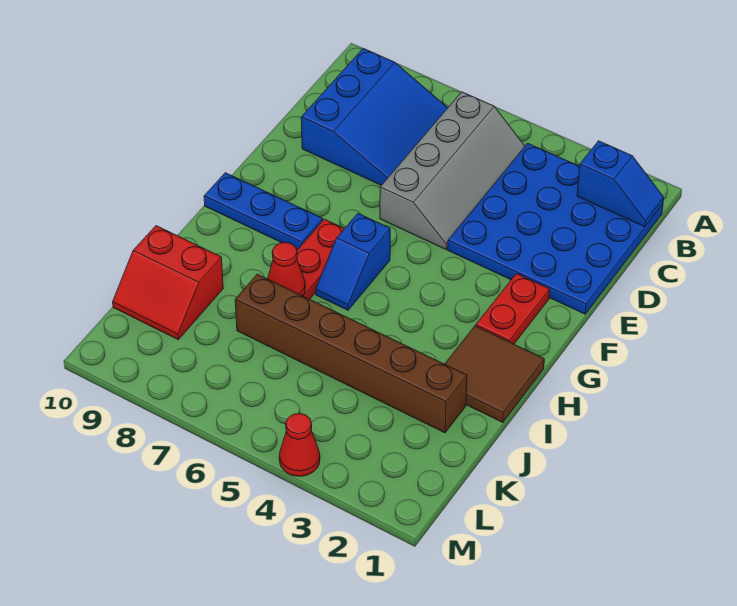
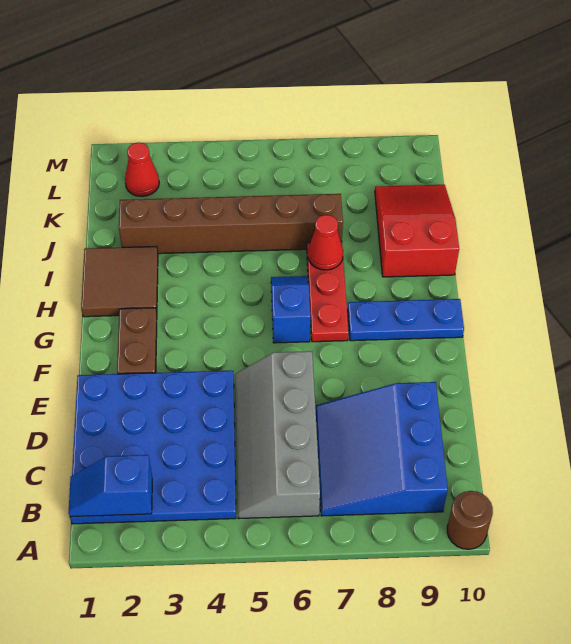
none -> brown round brick A10 level 1
red plate F2:G2 level 1 -> brown plate F2:G2 level 1
red slope J9:K10 level 1 top J -> red slope I9:K10 level 1 top I
red cone M4 level 1 -> red cone L2 level 1

